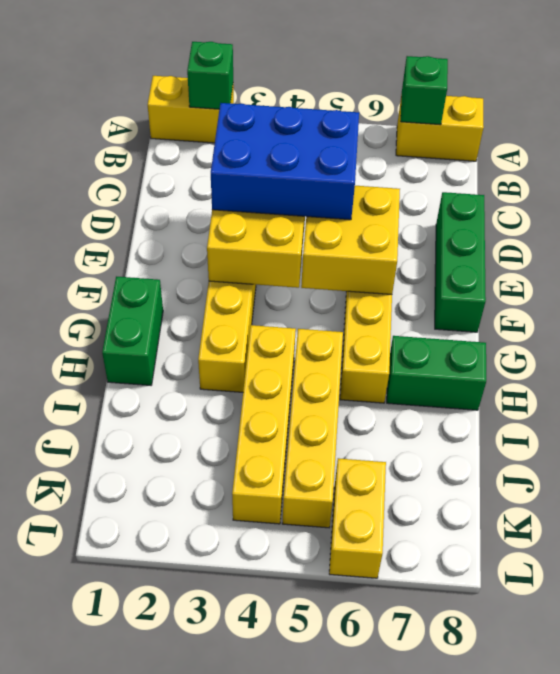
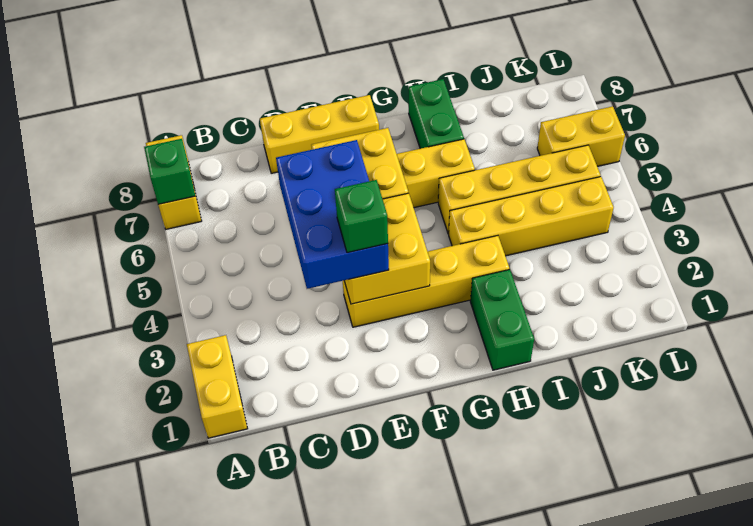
green brick A2 level 2 -> green brick E3 level 4
green brick D8:F8 level 1 -> yellow brick D8:F8 level 1
green brick G1:H1 level 1 -> green brick H1:H2 level 1

